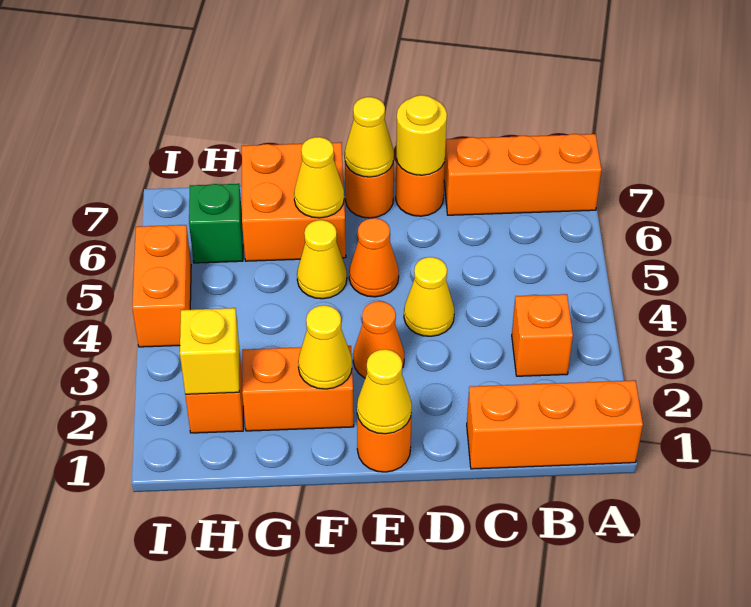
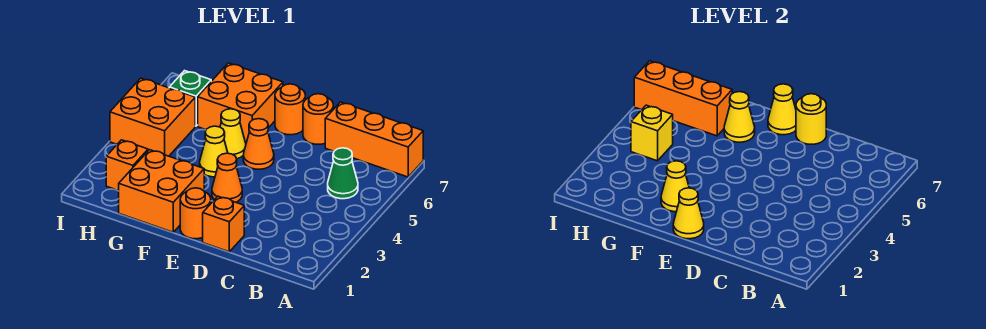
orange brick A1:C1 level 1 -> orange brick G6:I6 level 2
orange brick B3 level 1 -> orange brick D1 level 1
none -> green cone B5 level 1
yellow cone D4 level 1 -> yellow cone F4 level 1
orange brick F2:G2 level 1 -> orange brick F1:G2 level 1
yellow brick H2 level 2 -> yellow brick H4 level 2
orange brick I4:I5 level 1 -> orange brick H4:I5 level 1

